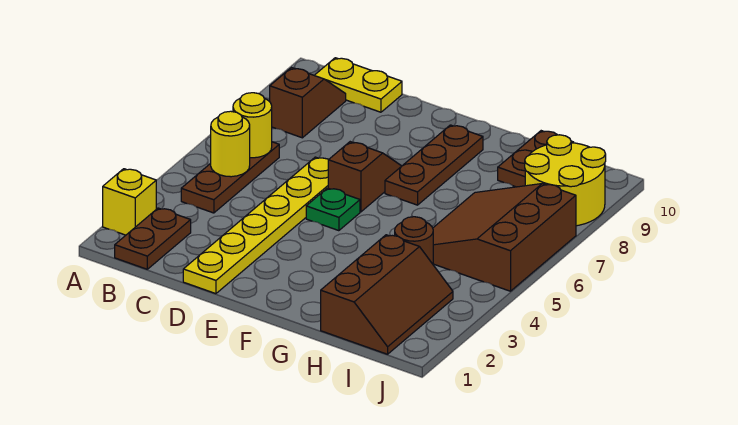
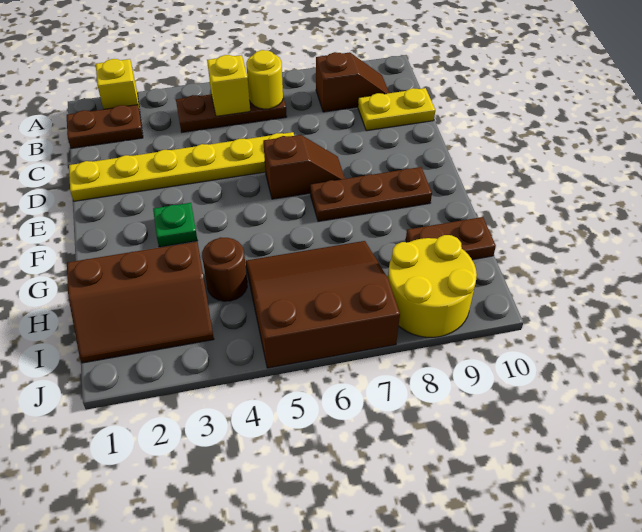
yellow round brick B5 level 2 -> yellow brick B5 level 2
yellow plate B10:C10 level 1 -> yellow plate C9:C10 level 1
green plate E5 level 1 -> green plate F3 level 1

